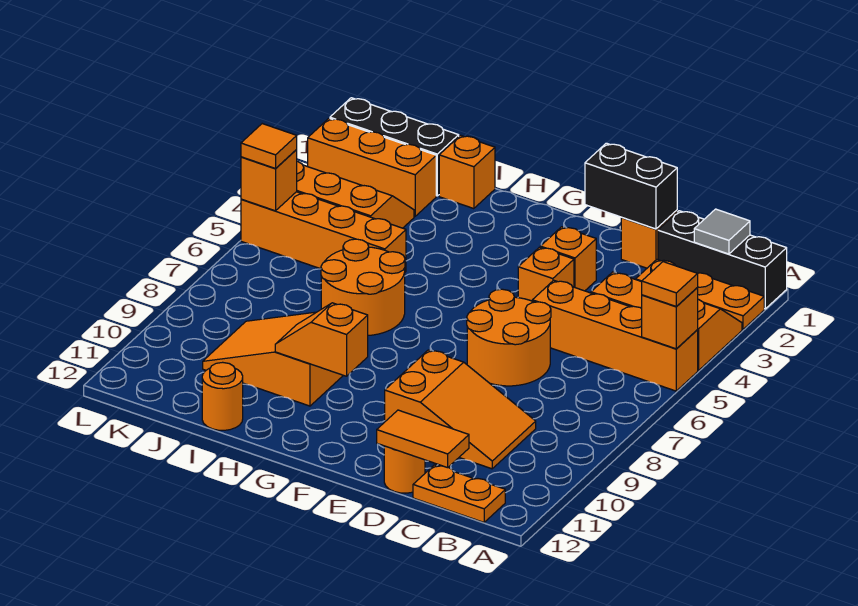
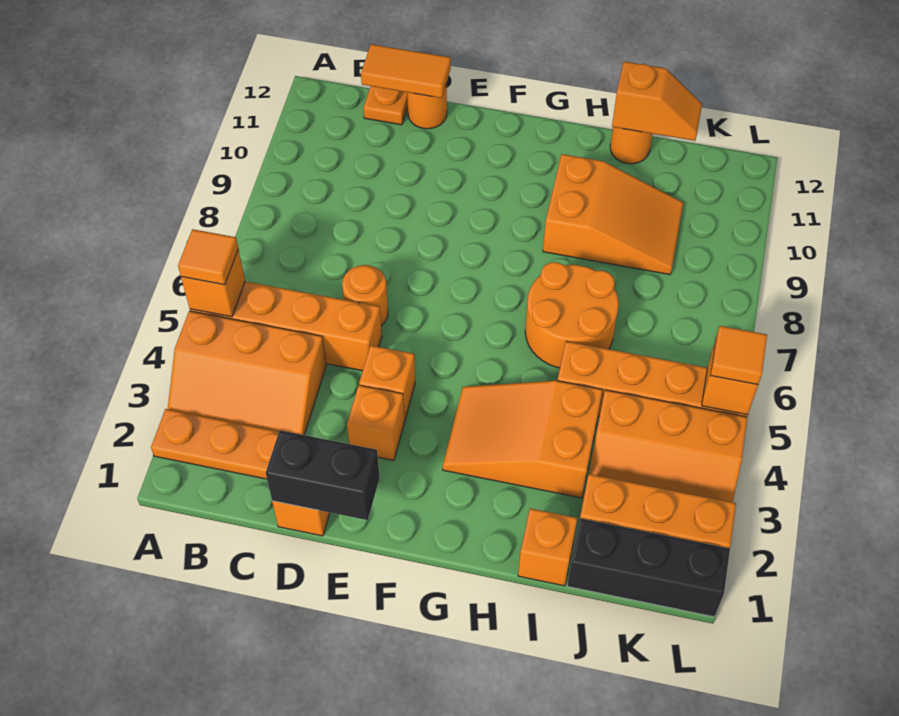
black brick A1:C1 level 1 -> none
grey tile B1 level 2 -> none
orange plate B12:C12 level 1 -> orange plate C12 level 1
orange slope C9:E10 level 1 top E -> orange slope G3:I4 level 1 top I
orange round brick D6:E7 level 1 -> orange round brick D6 level 1
orange slope G10:H10 level 2 top G -> orange slope I12:J12 level 2 top I

